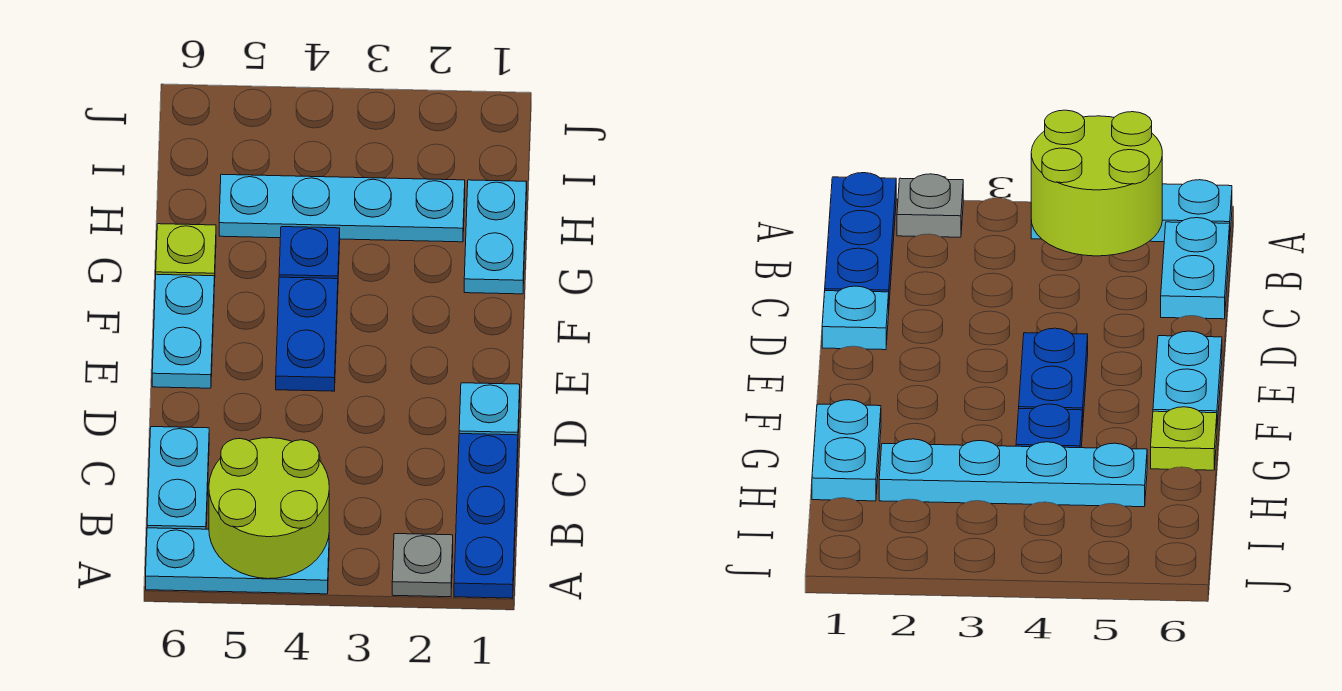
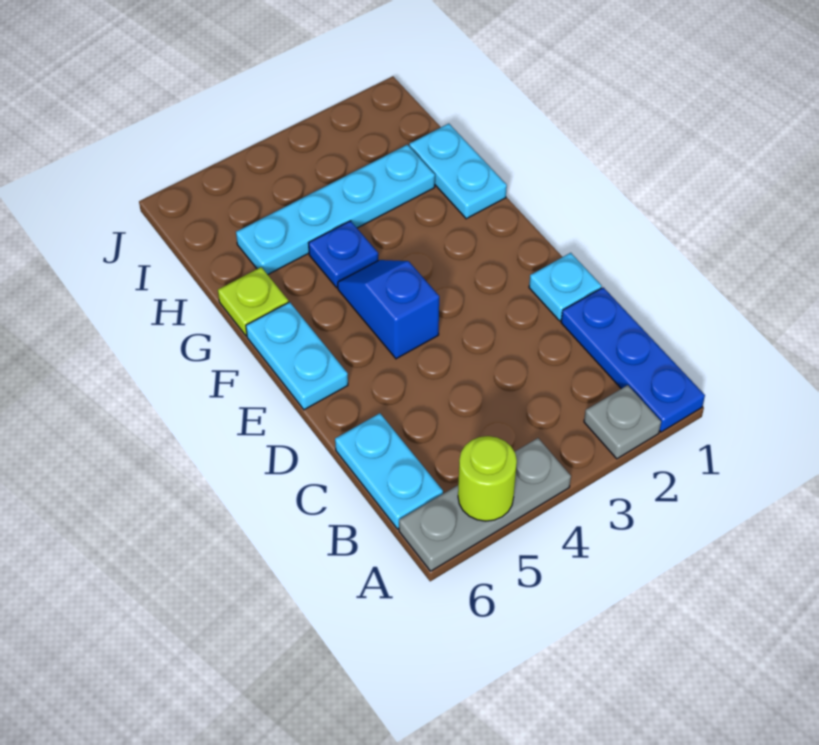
cyan plate A4:A6 level 1 -> grey plate A4:A6 level 1
lime round brick A4:B5 level 2 -> lime round brick A5 level 2
blue plate E4:F4 level 1 -> blue slope E4:F4 level 1 top E

